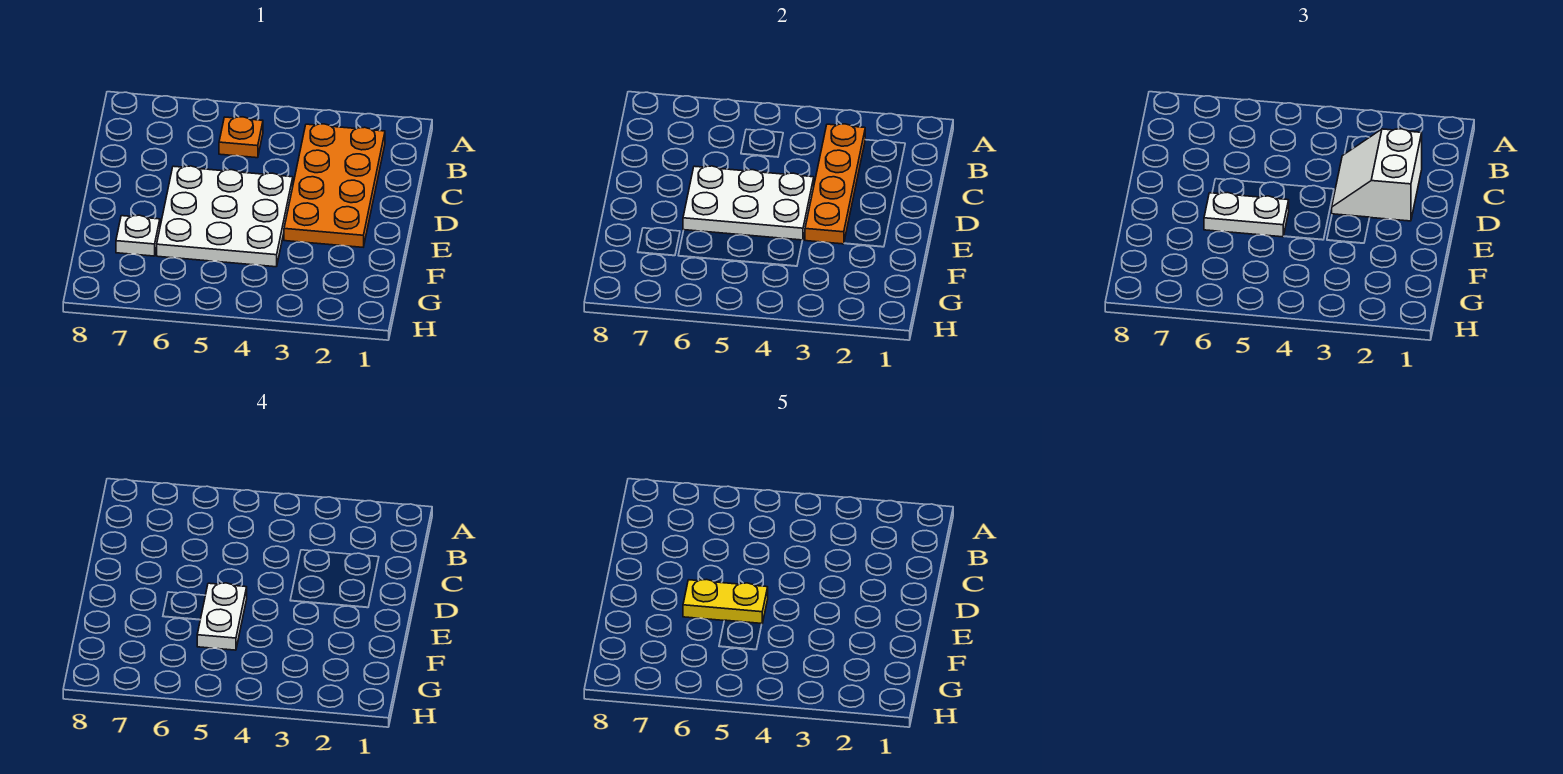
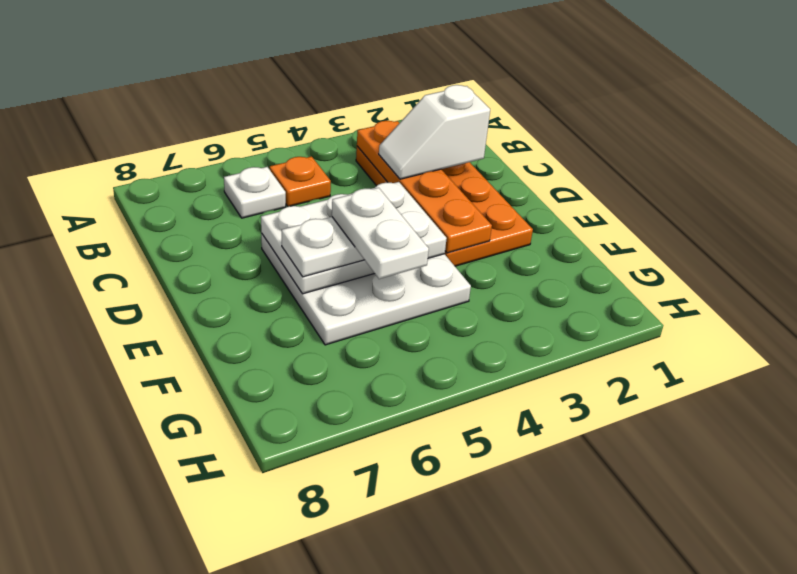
white slope C2:D3 level 3 top 2 -> white slope C2:C3 level 3 top 2
yellow plate E5:E6 level 5 -> none
white plate F7 level 1 -> white plate B6 level 1

